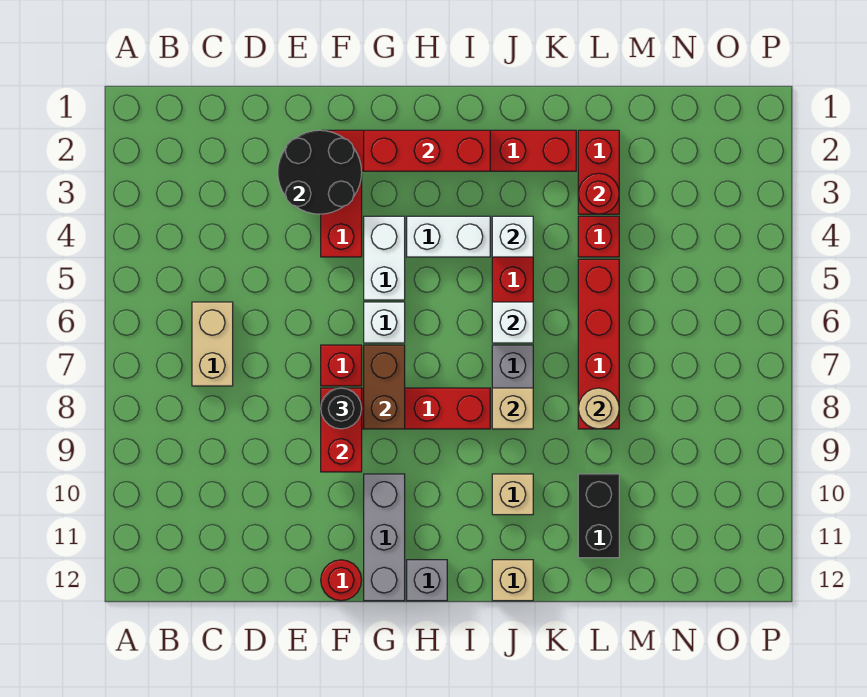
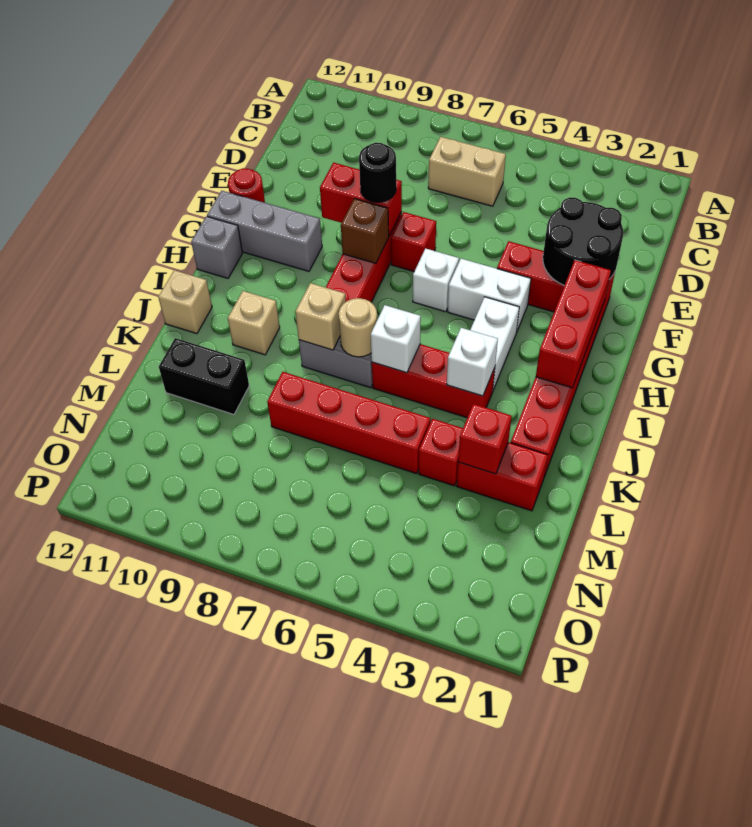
brown brick G7:G8 level 2 -> brown brick G8 level 2
red round brick L3 level 2 -> red brick L3 level 2
tan round brick L8 level 2 -> tan round brick J7 level 2

